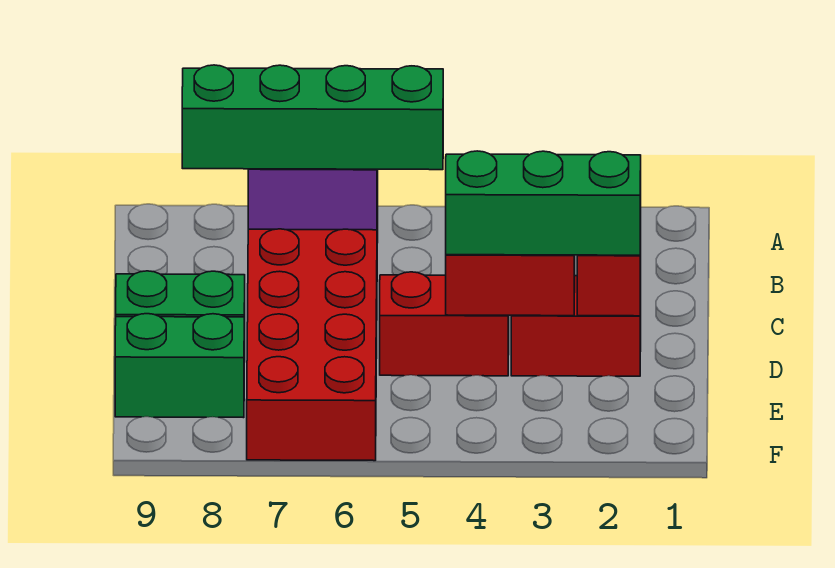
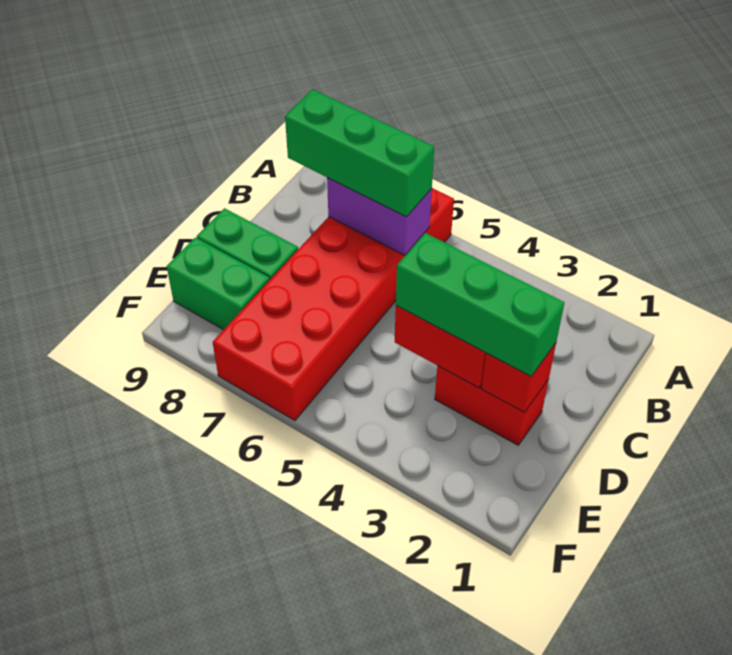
green brick B5:B8 level 3 -> green brick B6:B8 level 3
red brick D4:D5 level 1 -> none

